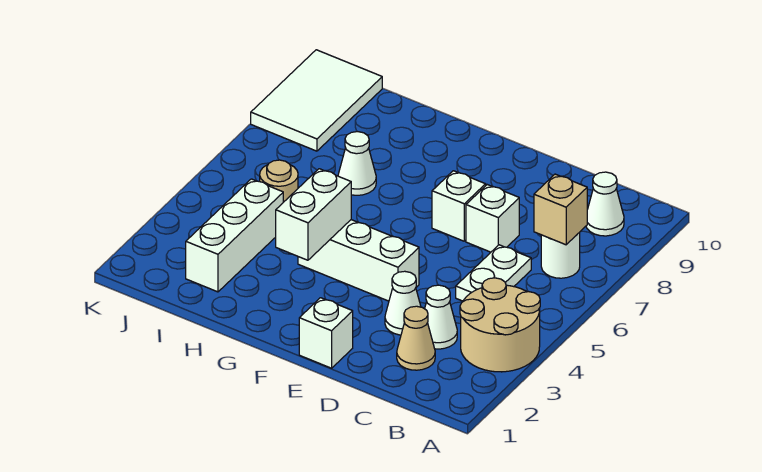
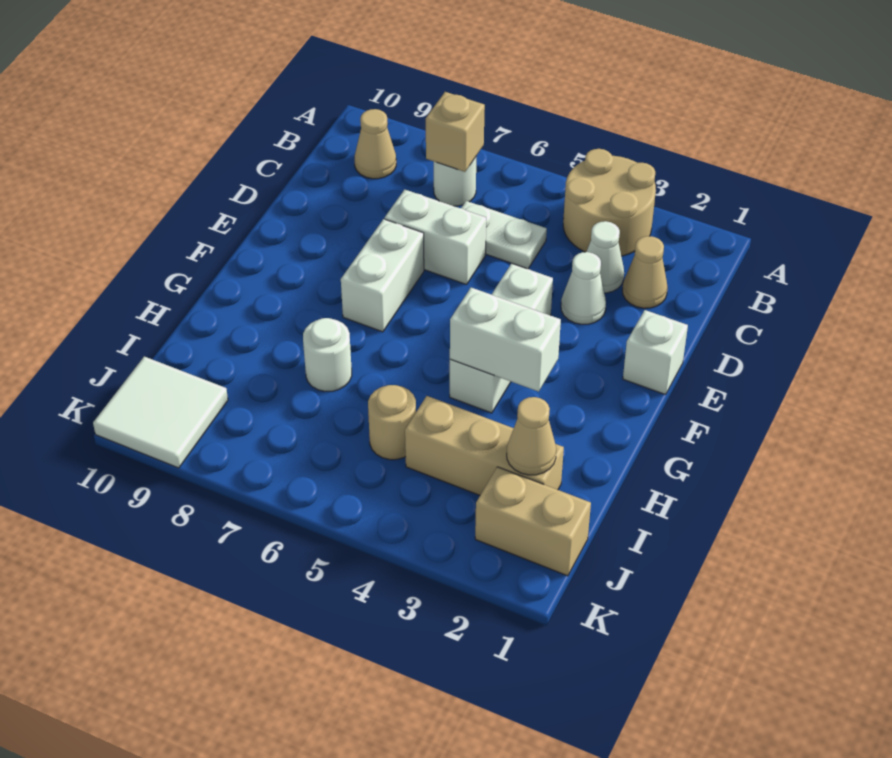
white cone B9 level 1 -> tan cone B9 level 1
white brick D7 level 1 -> white brick D6:D7 level 1
white brick E7 level 1 -> white brick E7:F7 level 1
white cone H7 level 1 -> white round brick H7 level 1
white brick I2:I4 level 1 -> tan brick I2:I4 level 1
none -> tan cone I2 level 2
none -> tan brick J1:J2 level 1
white tile J8:K10 level 1 -> white tile J9:K10 level 1

